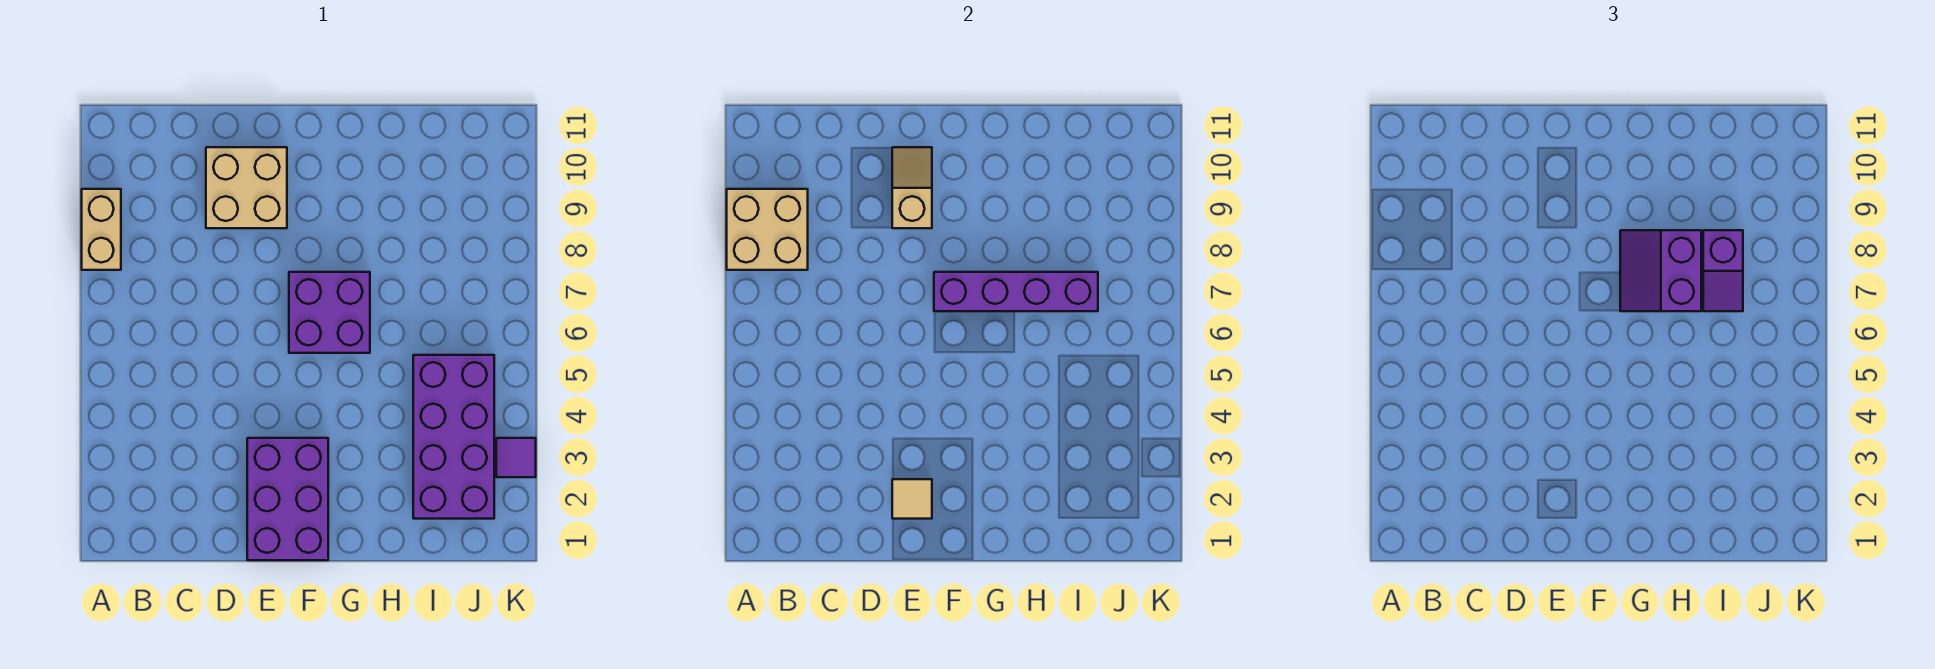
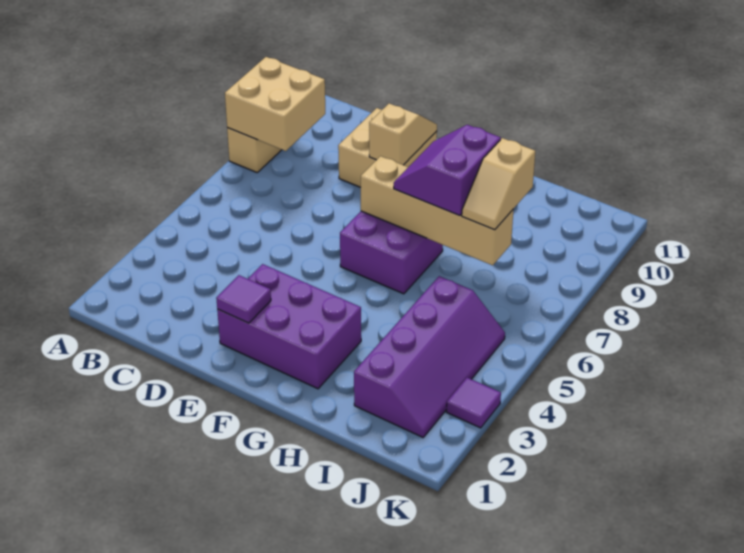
purple brick E1:F3 level 1 -> purple brick E2:G3 level 1
tan tile E2 level 2 -> purple tile E2 level 2
purple brick F7:I7 level 2 -> tan brick F7:I7 level 2
purple brick I2:J5 level 1 -> purple slope I2:J5 level 1 top I
purple slope I7:I8 level 3 top 8 -> tan slope I7:I8 level 3 top 8

